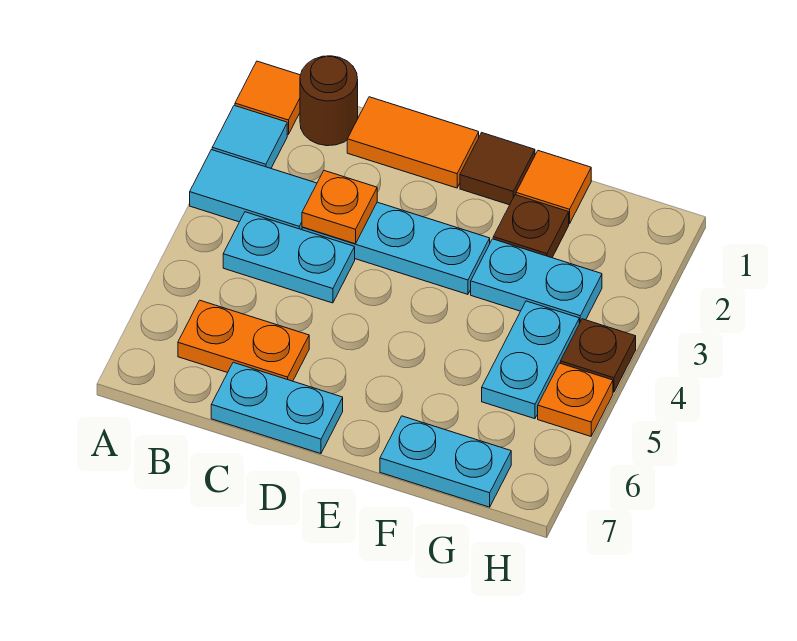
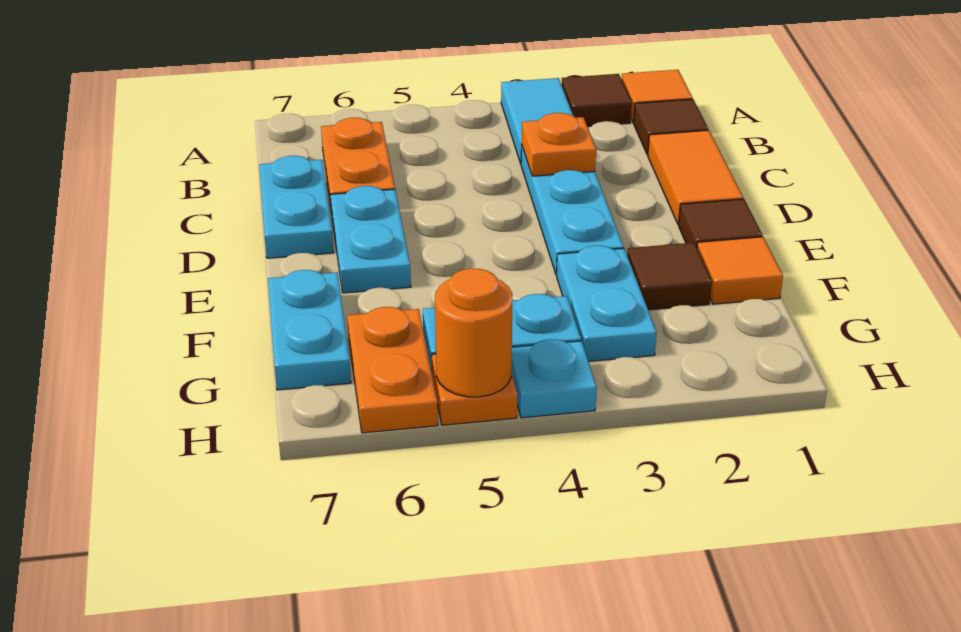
cyan tile A2 level 1 -> brown tile A2 level 1
brown round brick B1 level 1 -> brown tile B1 level 1
cyan plate B4:C4 level 1 -> cyan plate D6:E6 level 1
brown plate F2 level 1 -> brown tile F2 level 1
none -> orange plate G6:H6 level 1
brown plate H4 level 1 -> cyan plate H4 level 1
none -> orange round brick H5 level 2

